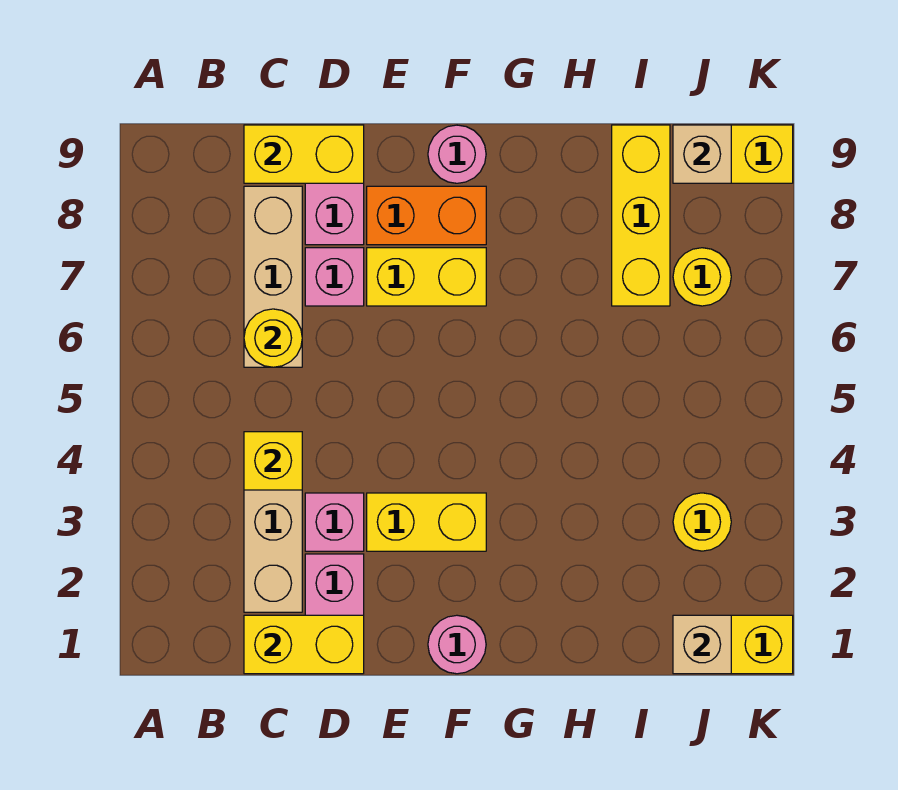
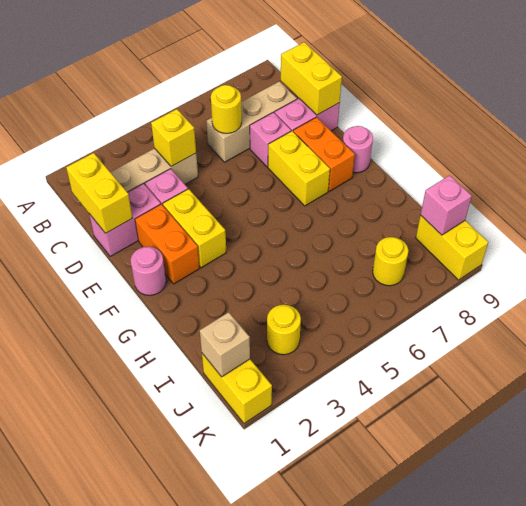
none -> orange brick E2:F2 level 1
yellow brick I7:I9 level 1 -> none
tan brick J9 level 2 -> pink brick J9 level 2

